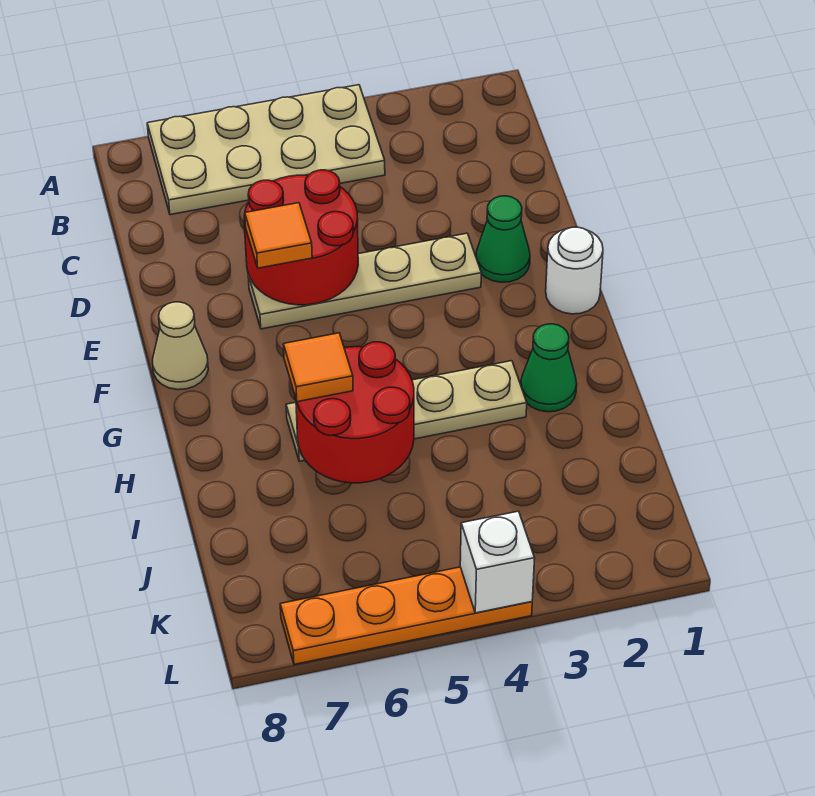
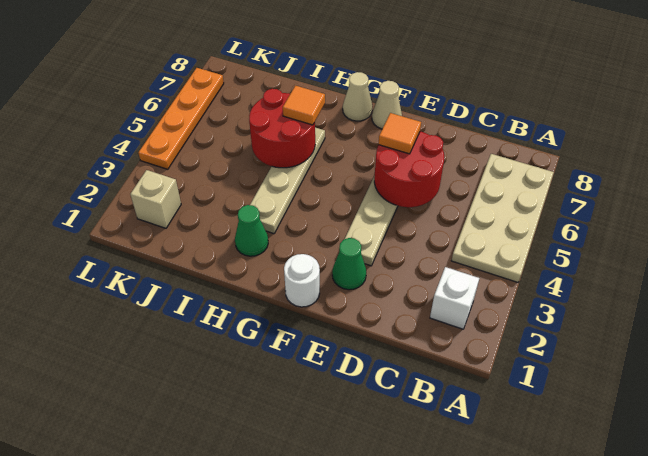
none -> tan cone G8 level 1
none -> tan brick K2 level 1
white brick L4 level 2 -> white brick B2 level 1

